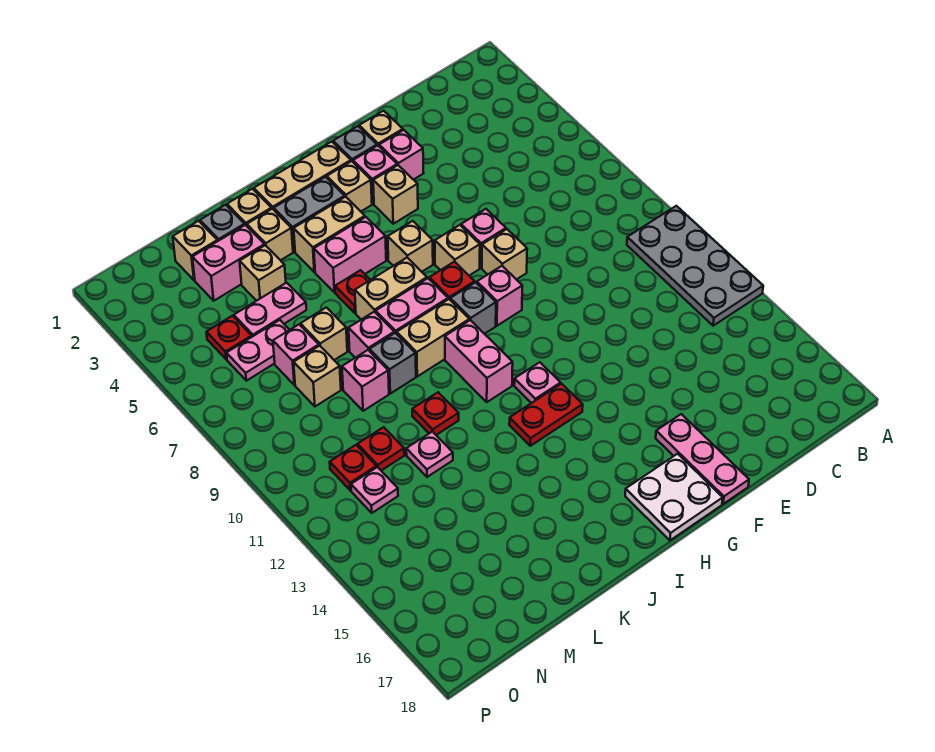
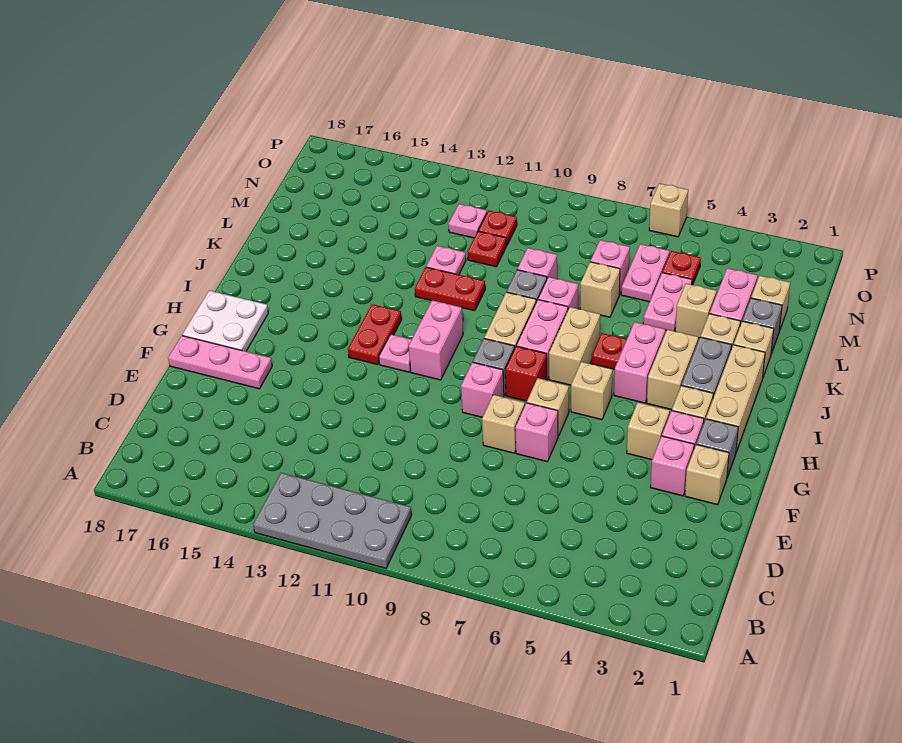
pink brick I10:I11 level 1 -> pink brick H11:I11 level 1
red plate K11 level 1 -> red plate K11:K12 level 1
tan brick M8 level 1 -> tan brick P6 level 1

